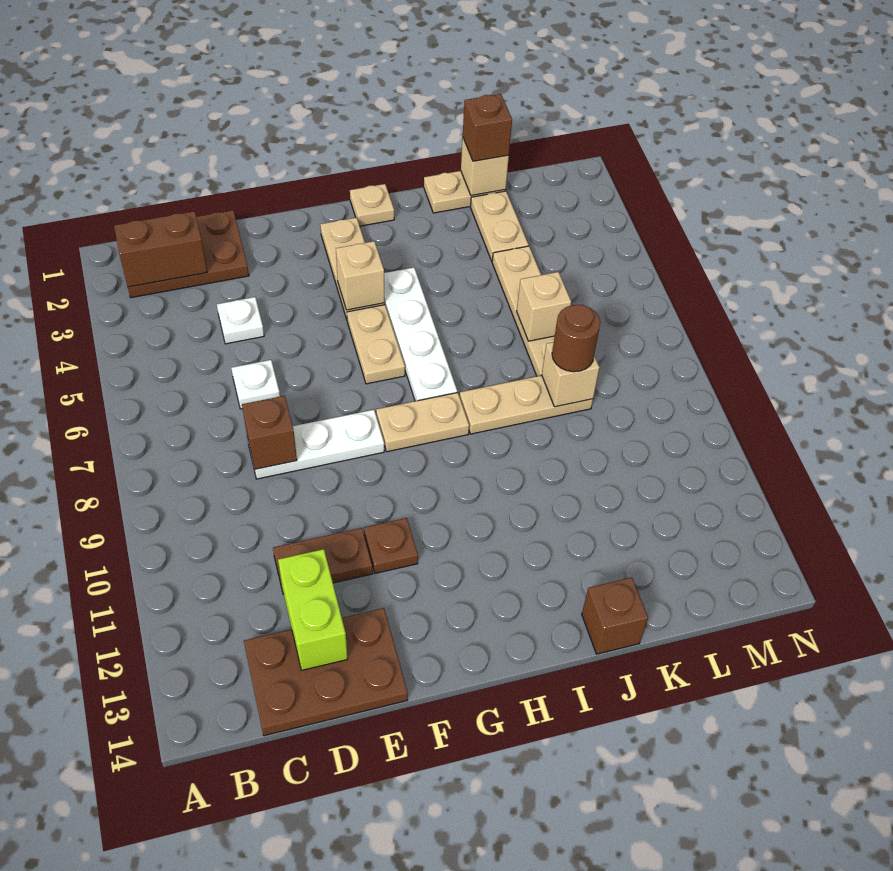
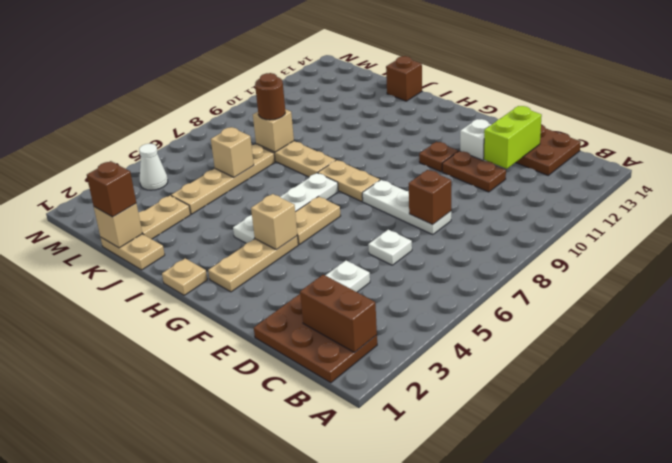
none -> white brick E12 level 1
none -> white cone M4 level 1

